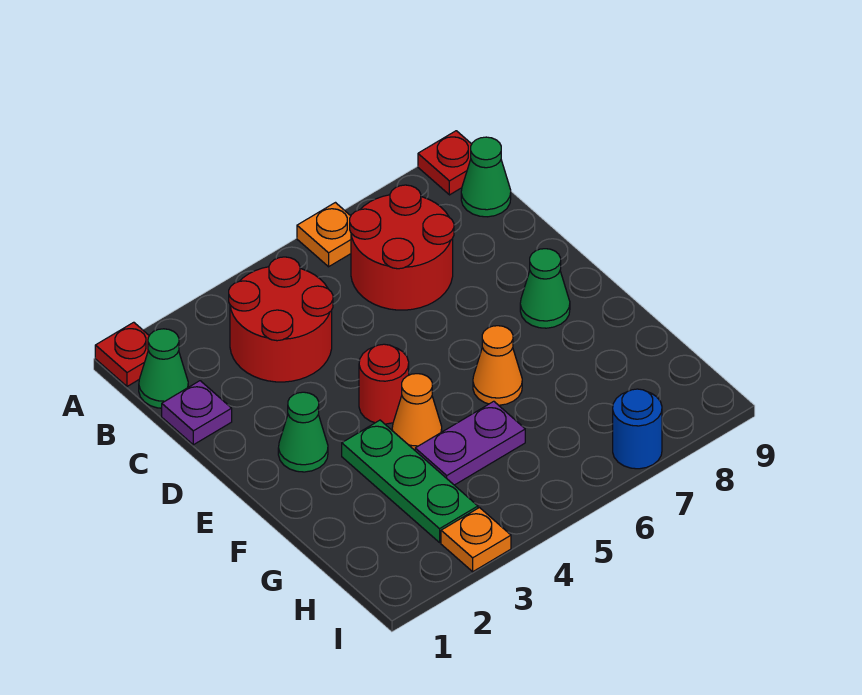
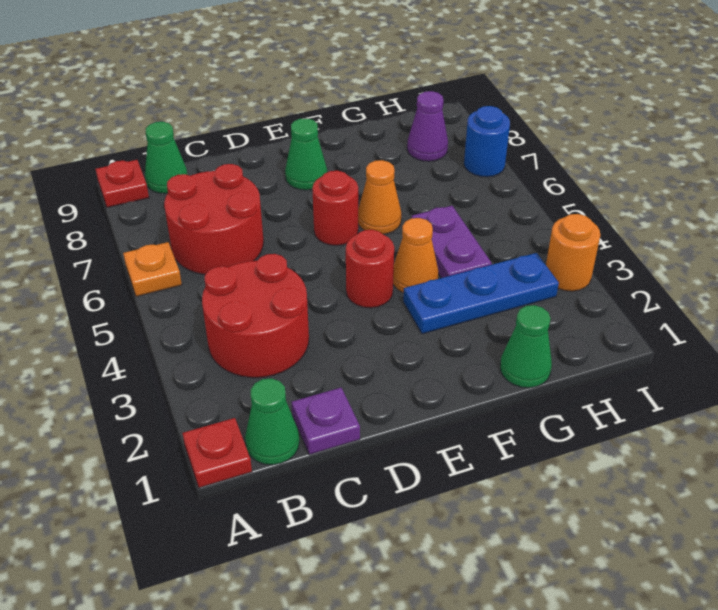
green cone E2 level 1 -> green cone G1 level 1
none -> red round brick E6 level 1
green plate F3:H3 level 1 -> blue plate F3:H3 level 1
none -> purple cone H8 level 1
orange plate I3 level 1 -> orange round brick I3 level 1

